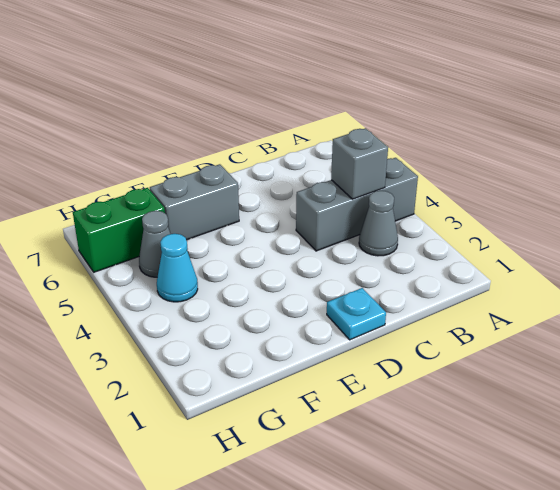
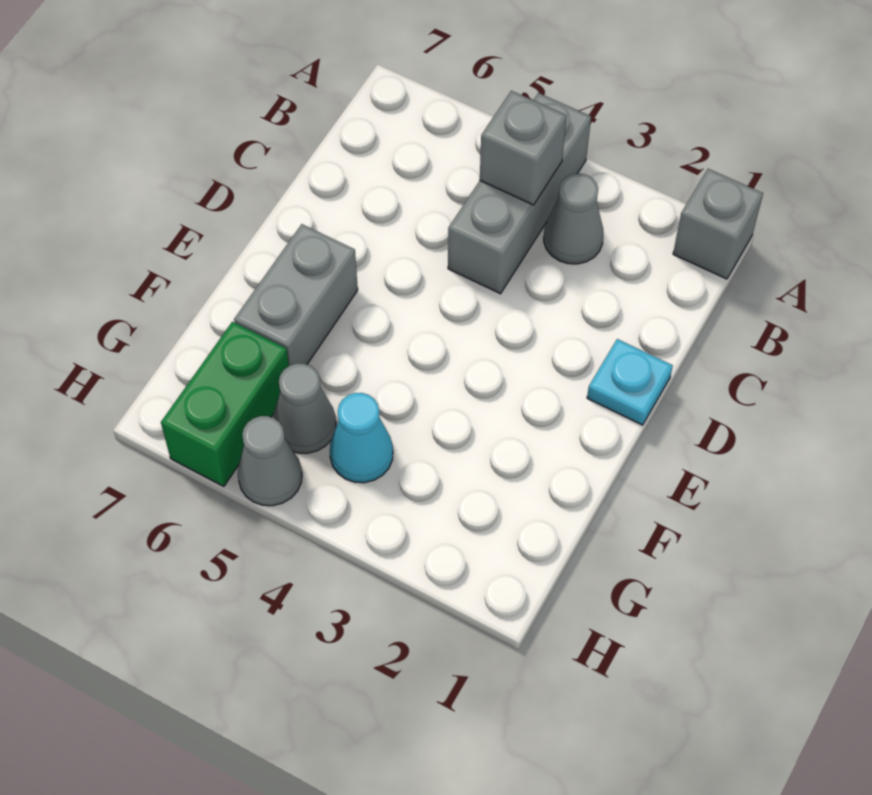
none -> grey brick A1 level 1
none -> grey cone H5 level 1

